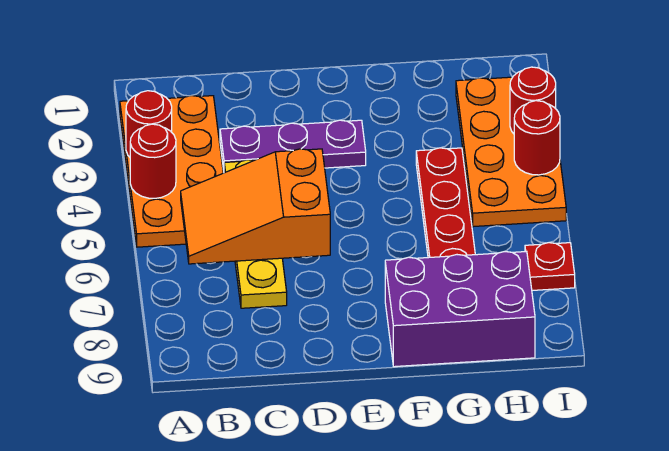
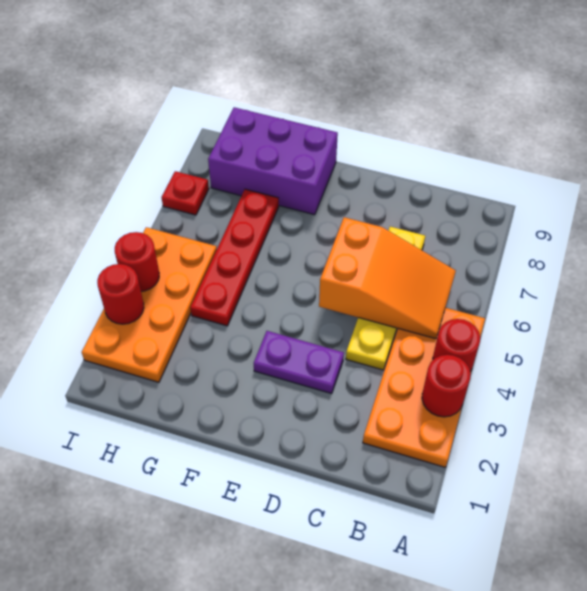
purple plate C3:E3 level 1 -> purple plate D3:E3 level 1

